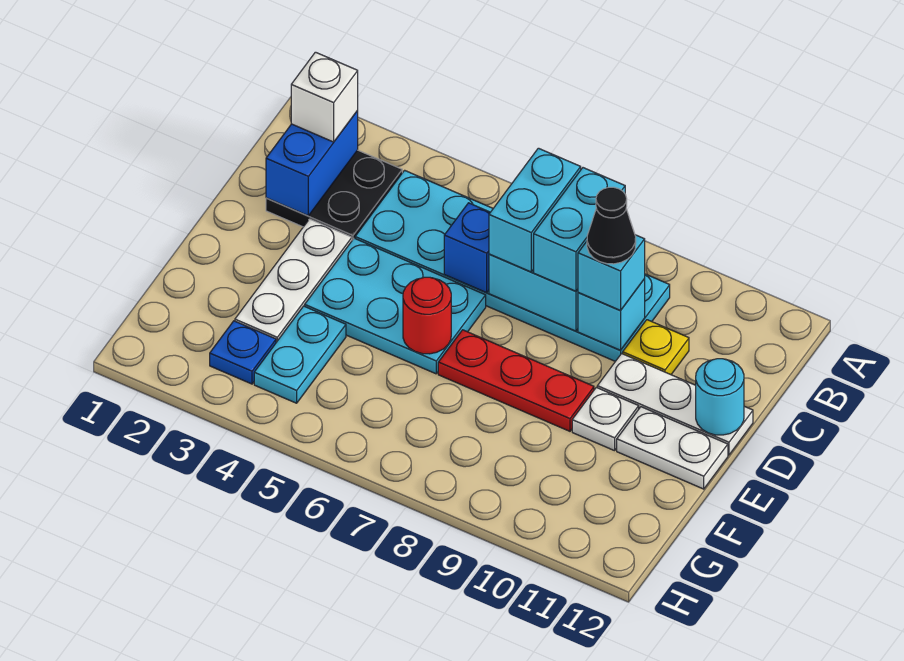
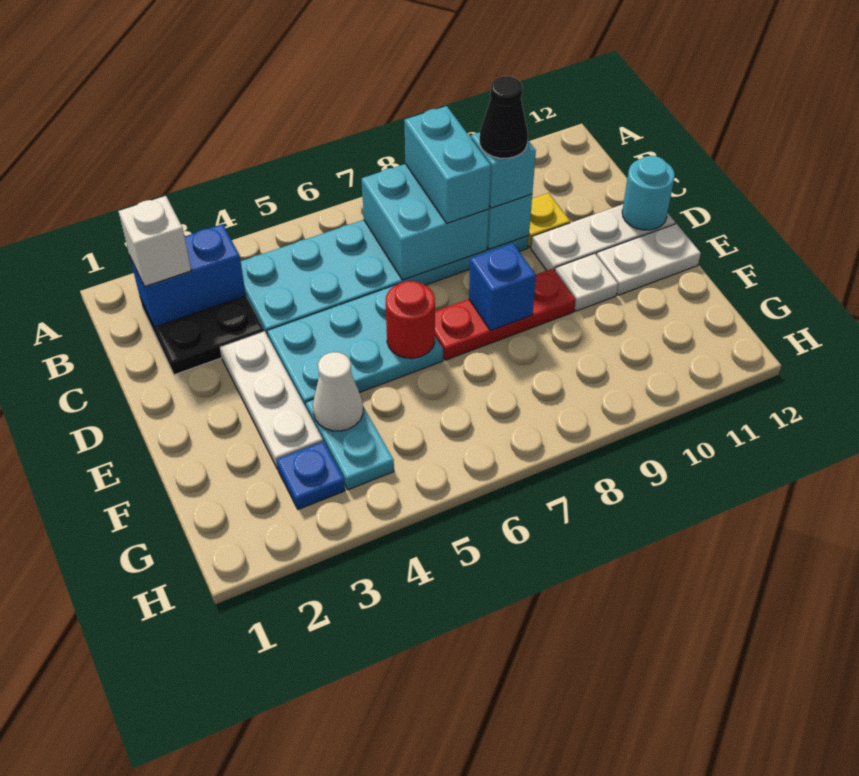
blue brick B2:C2 level 2 -> blue brick B2:B3 level 2
cyan brick B7:C7 level 3 -> none
blue brick C6 level 2 -> blue brick E8 level 2
none -> white cone F4 level 2

